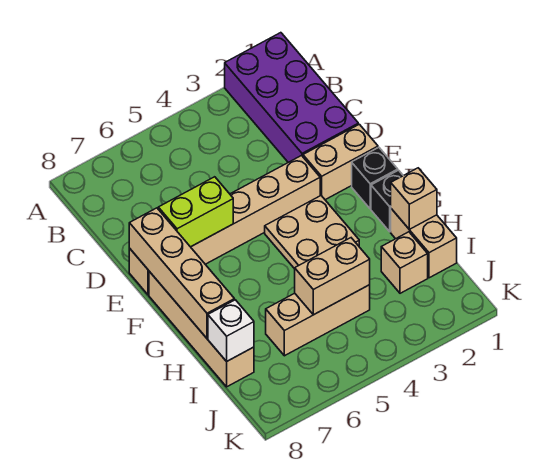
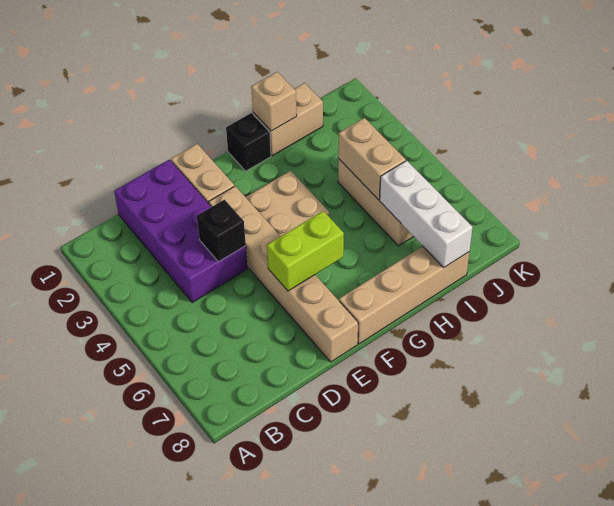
purple brick A1:D2 level 1 -> purple brick C1:D4 level 1
lime brick E6:E7 level 2 -> lime brick E6:F6 level 2
tan brick E8:H8 level 2 -> none
black brick F1 level 1 -> black brick D4 level 2
tan brick I2 level 1 -> none
white brick I8 level 2 -> white brick I6:I8 level 2

